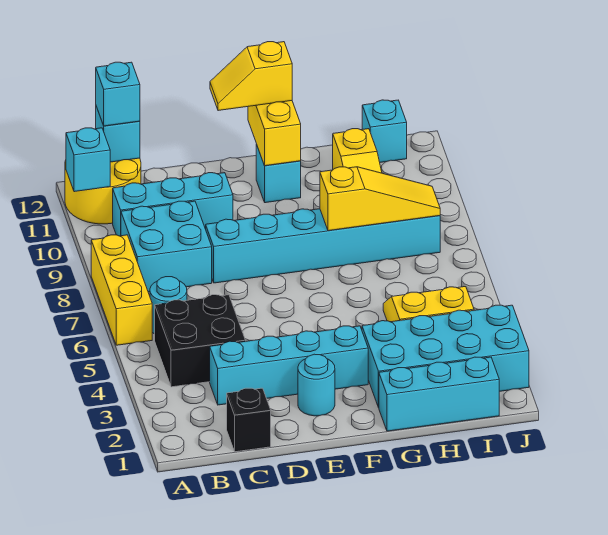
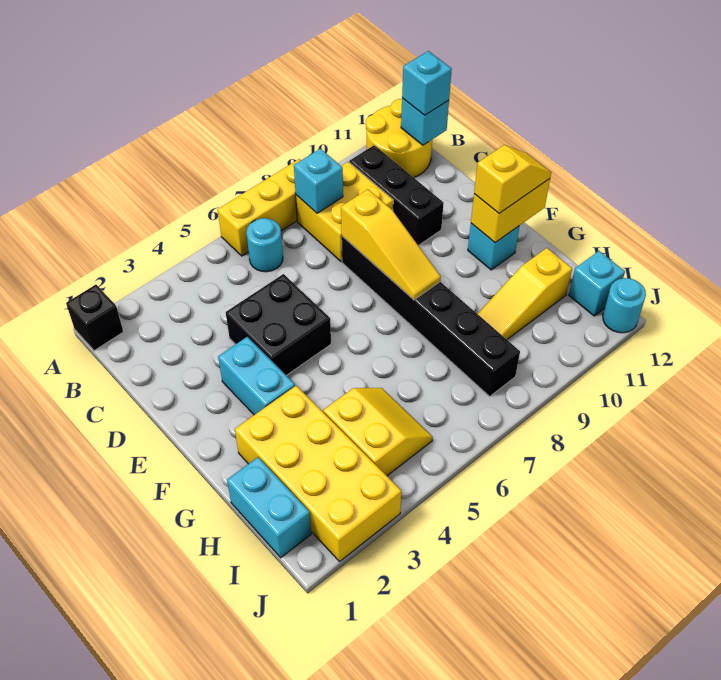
cyan brick A11 level 2 -> cyan brick B8 level 2
black brick B4:C5 level 1 -> black brick D4:E5 level 1
cyan brick B8:C9 level 1 -> yellow brick B8:C9 level 1
cyan brick B10:D10 level 1 -> black brick B10:D10 level 1
black brick C1 level 1 -> black brick A1 level 1
cyan brick C3:F3 level 1 -> cyan brick E3:F3 level 1
cyan brick D8:I8 level 1 -> black brick D8:I8 level 1
cyan round brick E2 level 1 -> cyan round brick J12 level 1
yellow slope E12:F12 level 3 top F -> yellow slope F11:F12 level 3 top 11
cyan brick G1:I1 level 1 -> cyan brick H1:I1 level 1
cyan brick G2:J3 level 1 -> yellow brick G2:J3 level 1
yellow slope G8:I8 level 2 top G -> yellow slope D8:F8 level 2 top D

